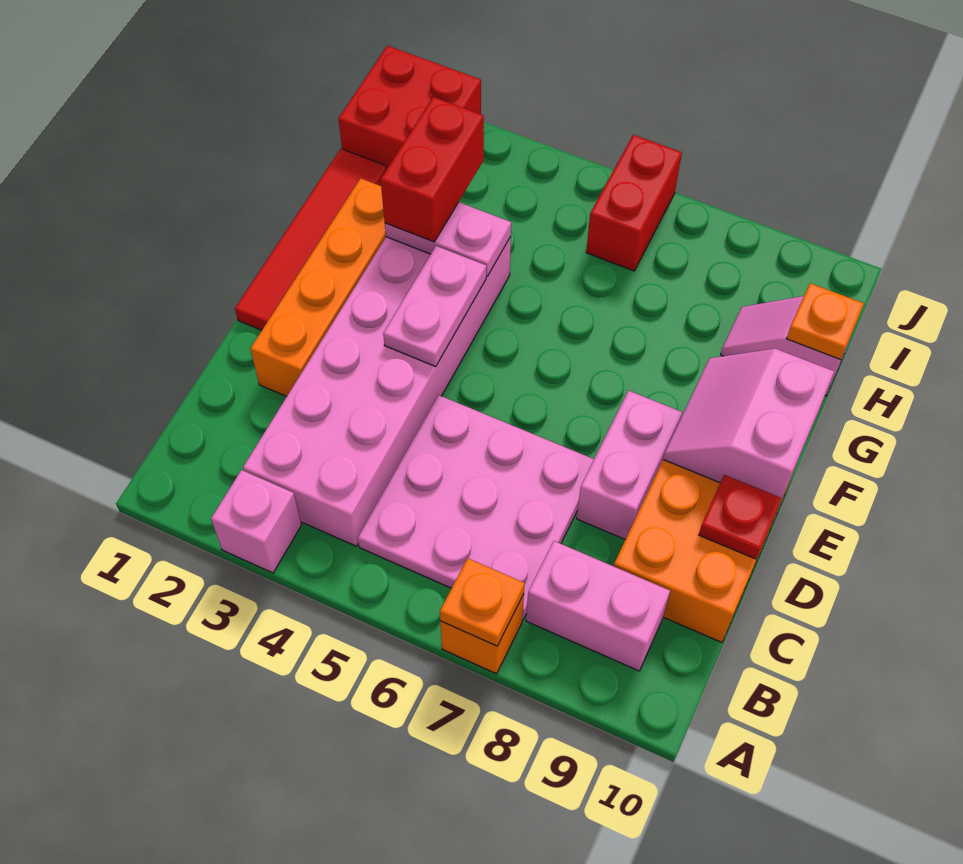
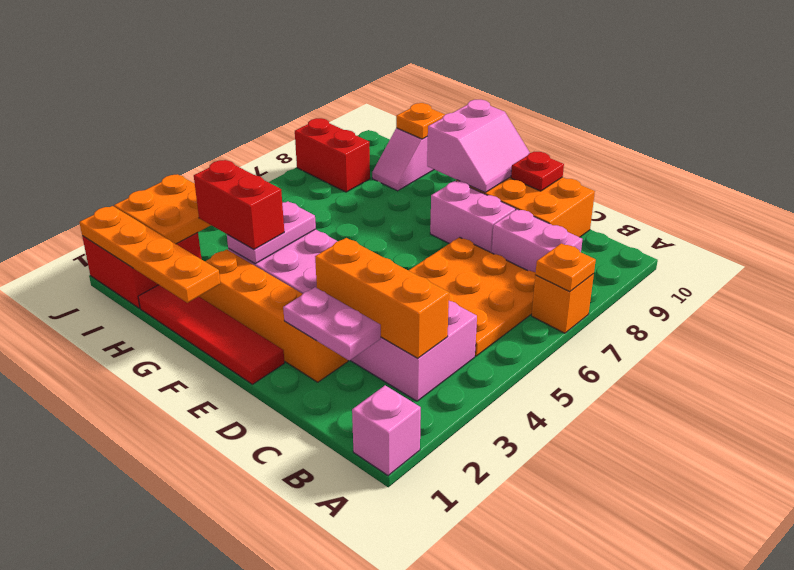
pink brick A3 level 1 -> pink brick A1 level 1
none -> orange brick B3:D3 level 2
pink plate B5:D7 level 1 -> orange plate B5:D7 level 1
pink brick B8:B9 level 1 -> pink brick B8:C8 level 1
pink plate E4:F4 level 2 -> pink plate C2:D2 level 2
pink slope E9:F10 level 2 top 10 -> pink slope E9:F10 level 2 top F
none -> orange plate G1:J1 level 2
none -> orange plate I2:J3 level 2
red brick I6:J6 level 1 -> red brick I8:J8 level 1

